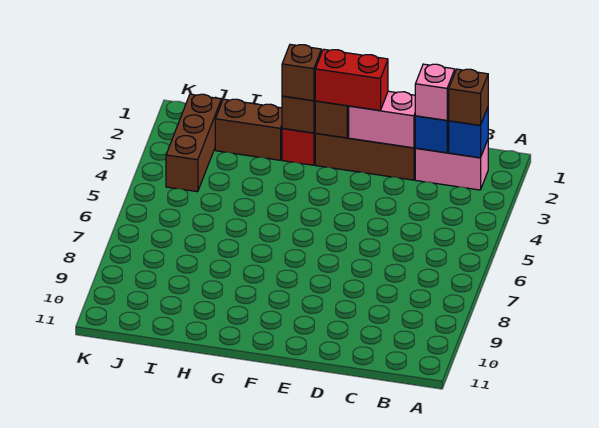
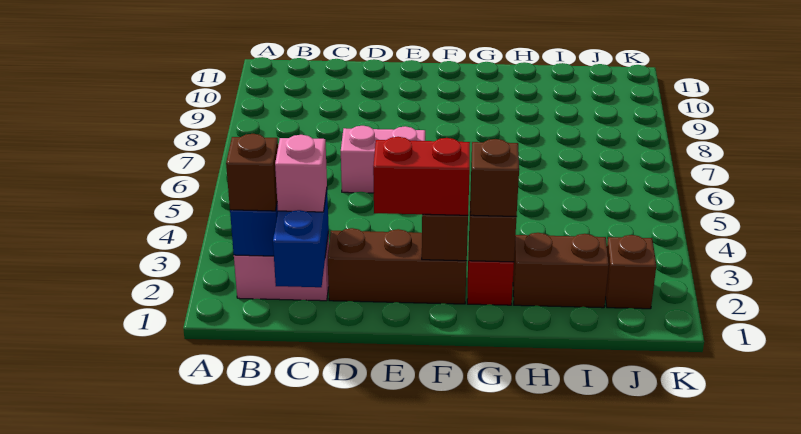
pink brick D2:E2 level 2 -> pink brick D6:E6 level 1
brown brick J2:J4 level 1 -> brown brick J2 level 1

